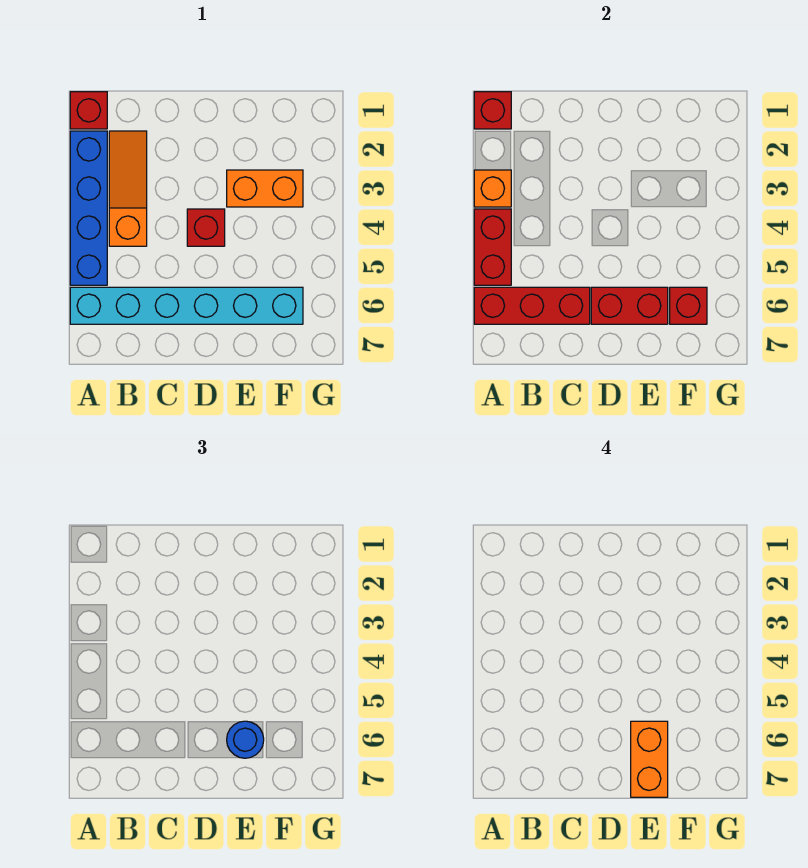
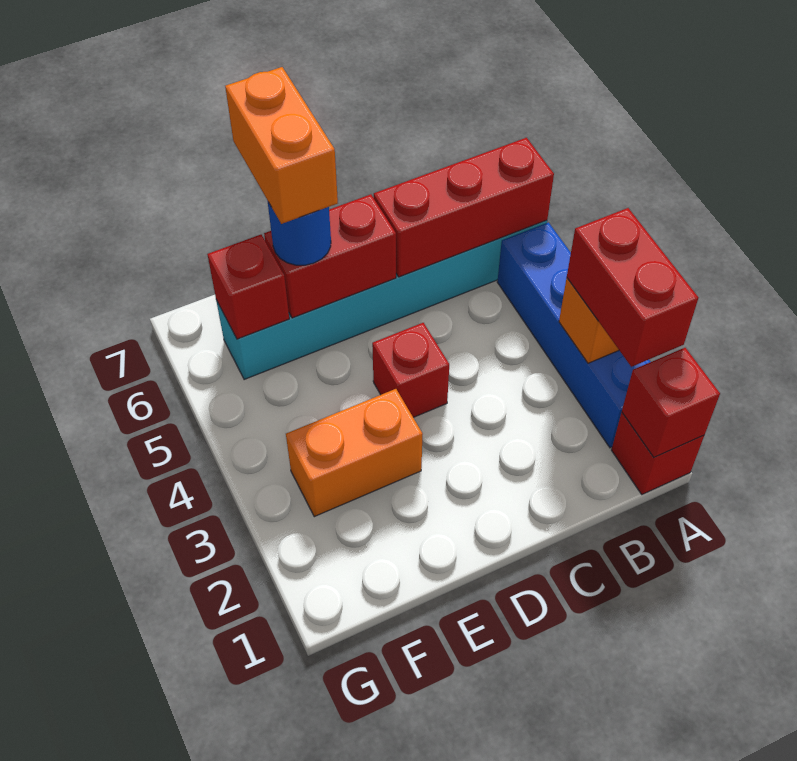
red brick A4:A5 level 2 -> red brick A2:A3 level 3
orange slope B2:B4 level 1 top 4 -> none

